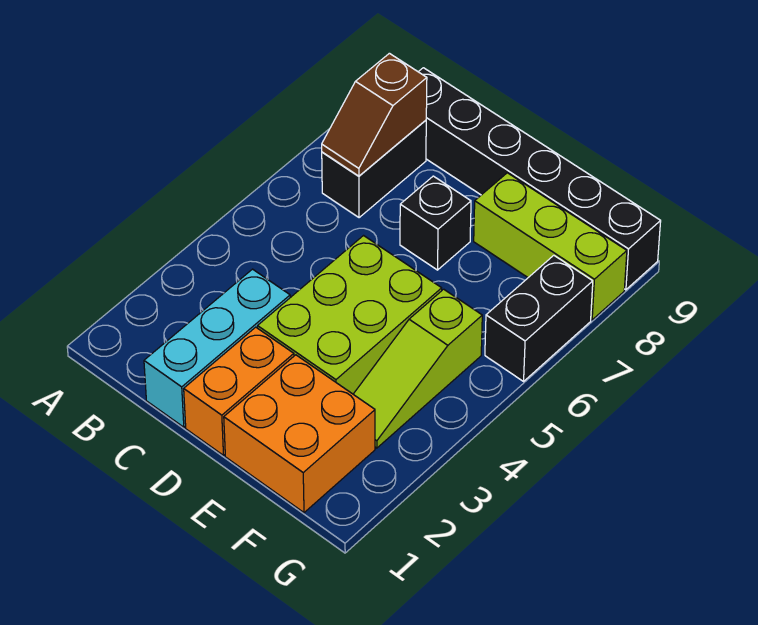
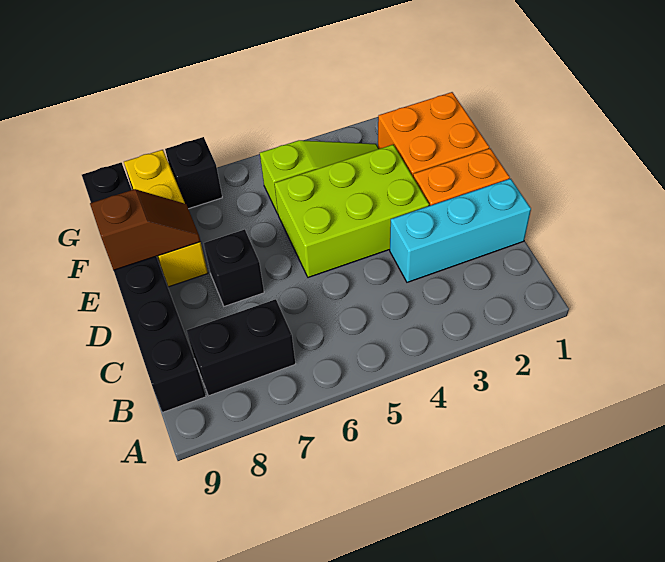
brown slope B7:B8 level 2 top 8 -> brown slope E8:E9 level 2 top 9
lime brick E8:G8 level 1 -> yellow brick E8:G8 level 1
black brick G6:G7 level 1 -> black brick G7 level 1

